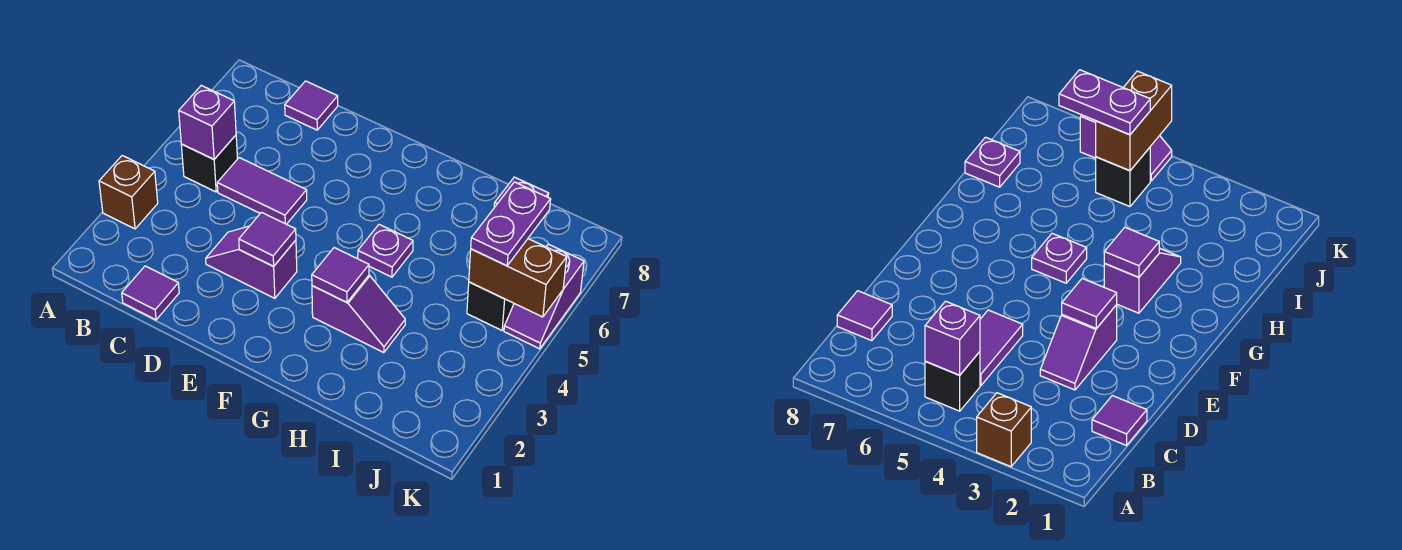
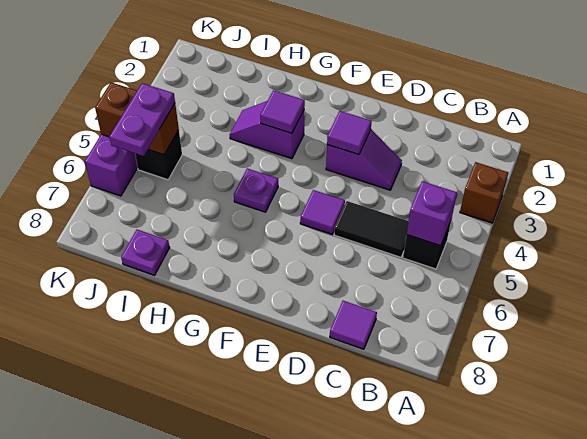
purple tile C1 level 1 -> purple tile E5 level 1
purple tile C5:D5 level 1 -> black tile C5:D5 level 1

